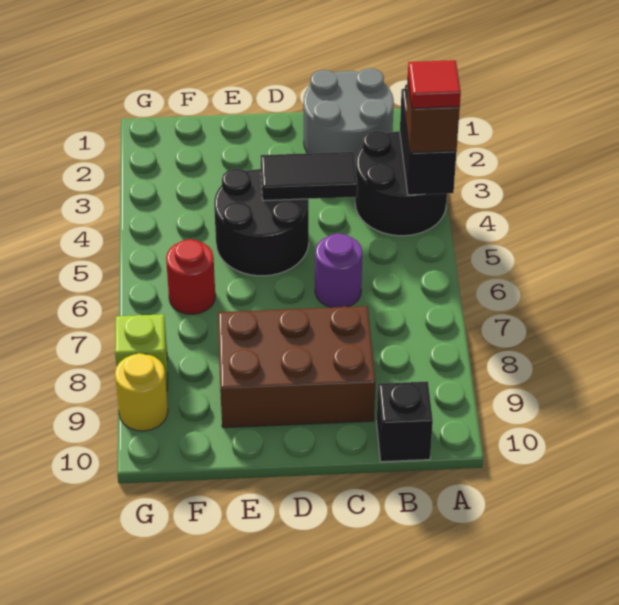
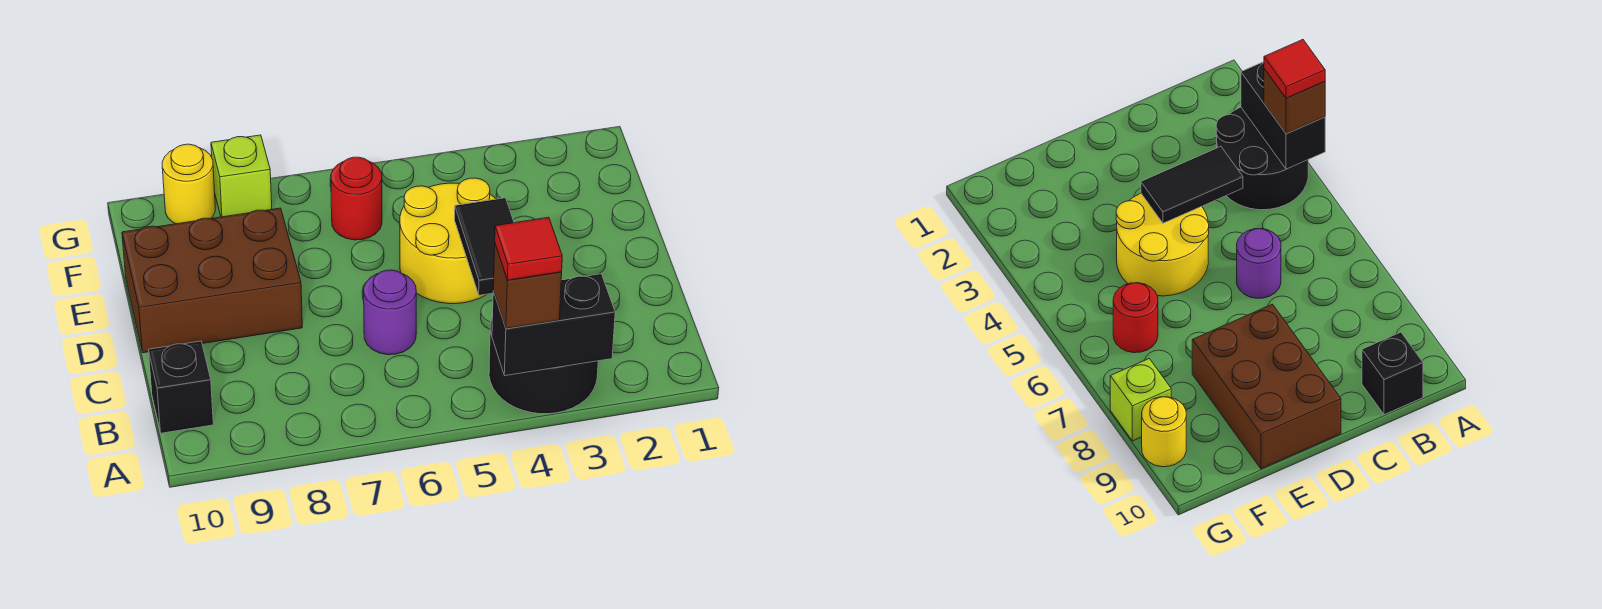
grey round brick B1:C2 level 1 -> none
brown brick C8:E9 level 1 -> brown brick D8:E10 level 1
black round brick D4:E5 level 1 -> yellow round brick D4:E5 level 1

